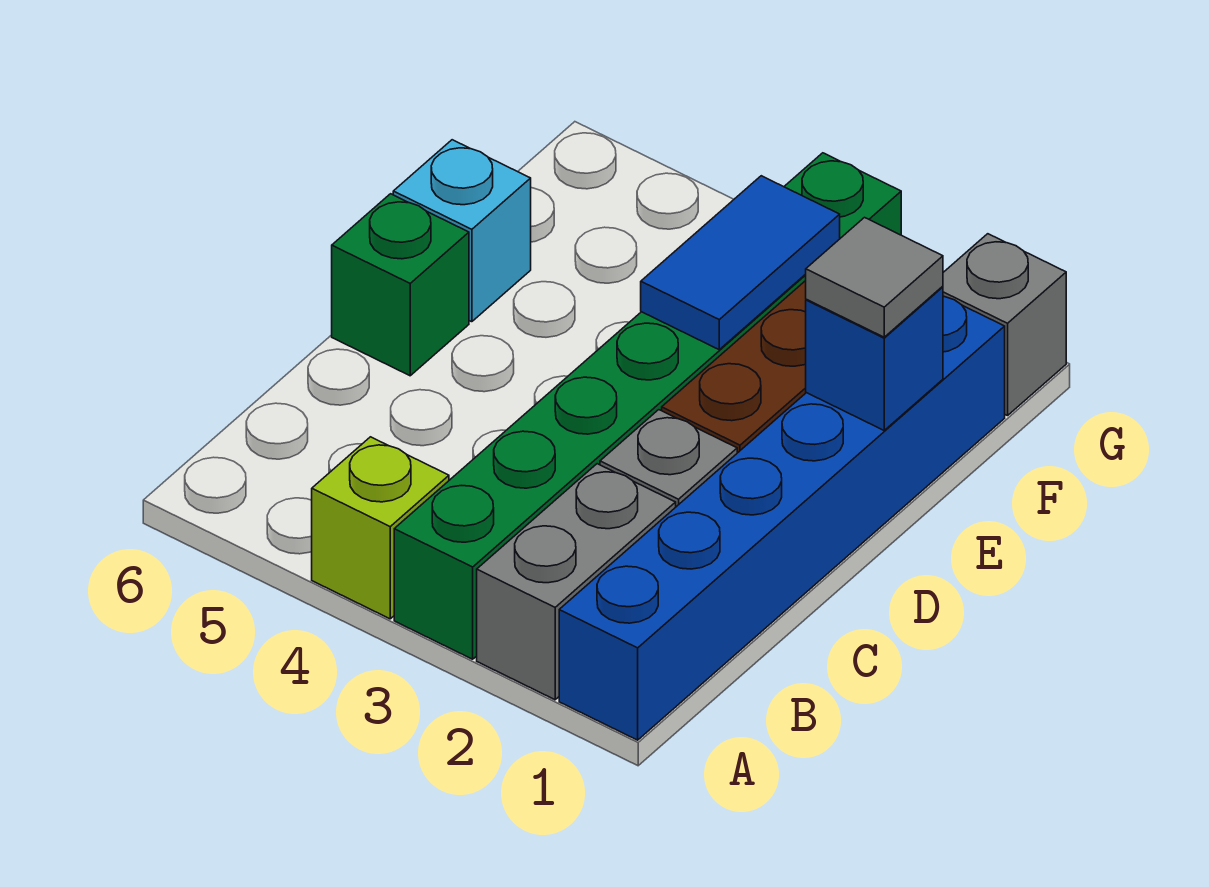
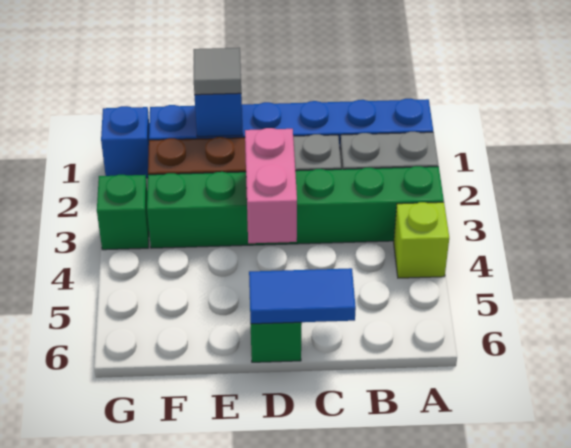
none -> pink brick D3:D4 level 2
blue tile E3:F3 level 2 -> blue tile C6:D6 level 2
cyan brick E6 level 1 -> none
grey brick G1 level 1 -> blue brick G1 level 1

